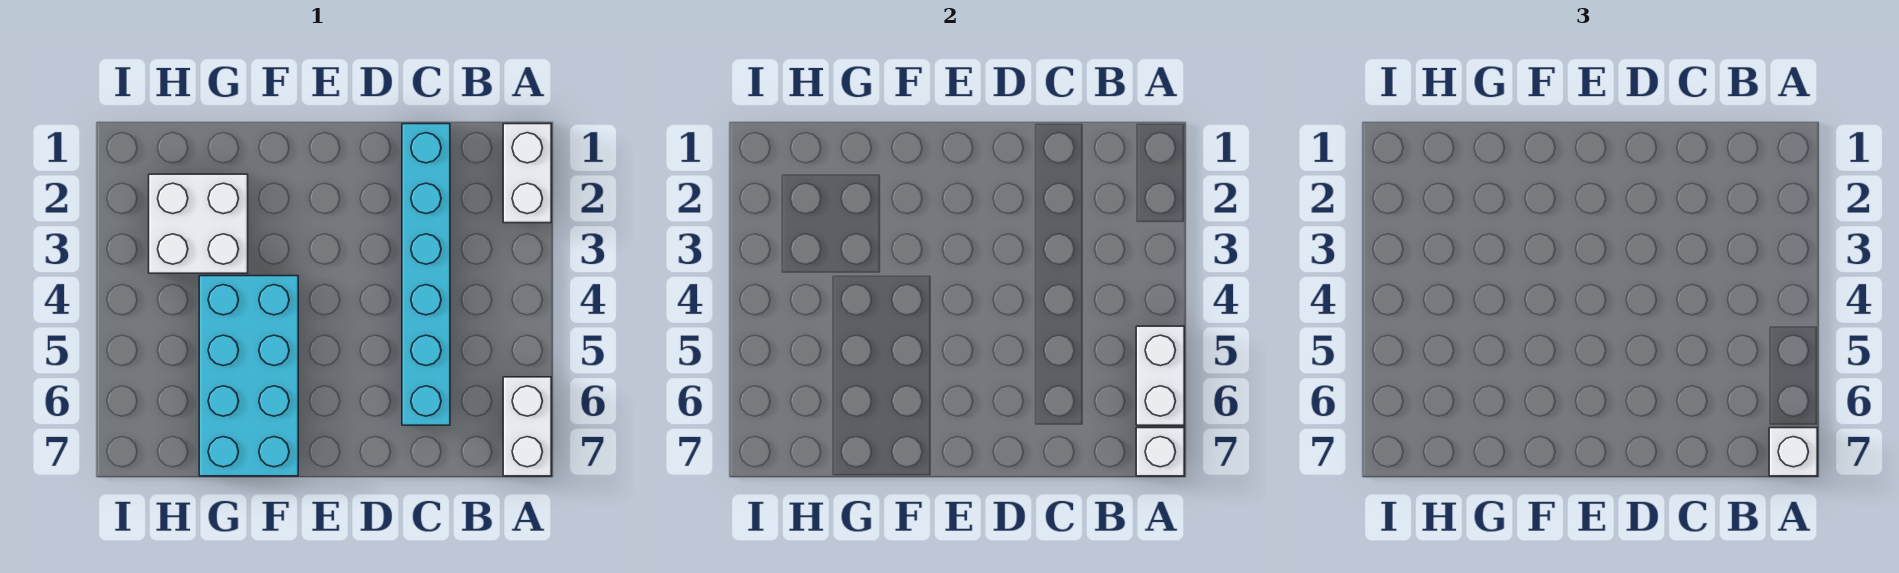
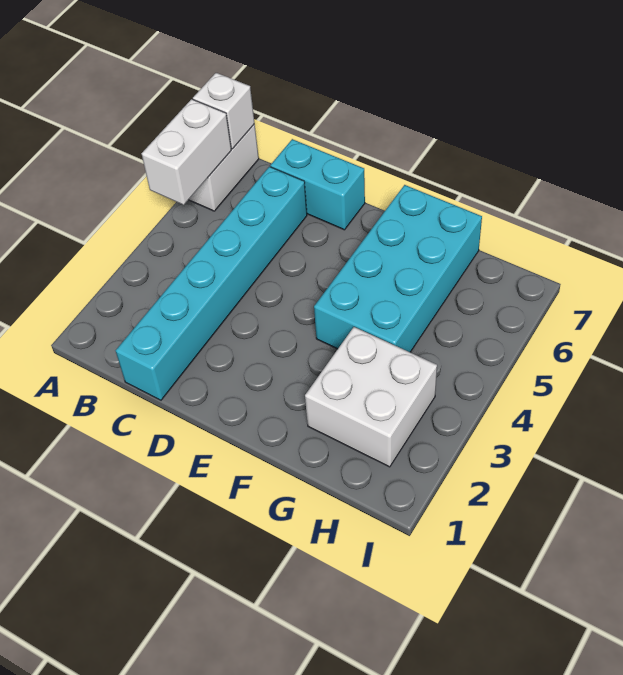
white brick A1:A2 level 1 -> none
white brick A7 level 3 -> none
none -> cyan brick C7:D7 level 1

